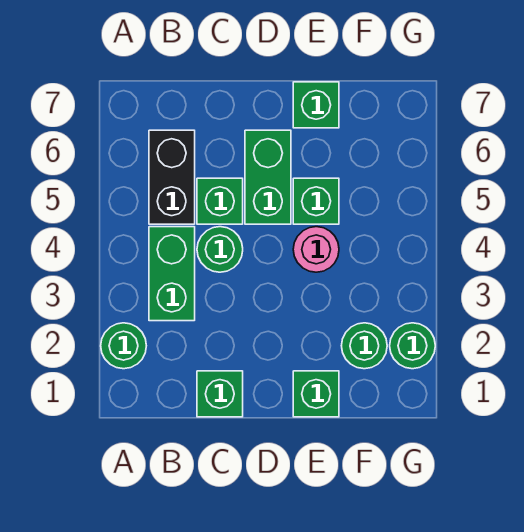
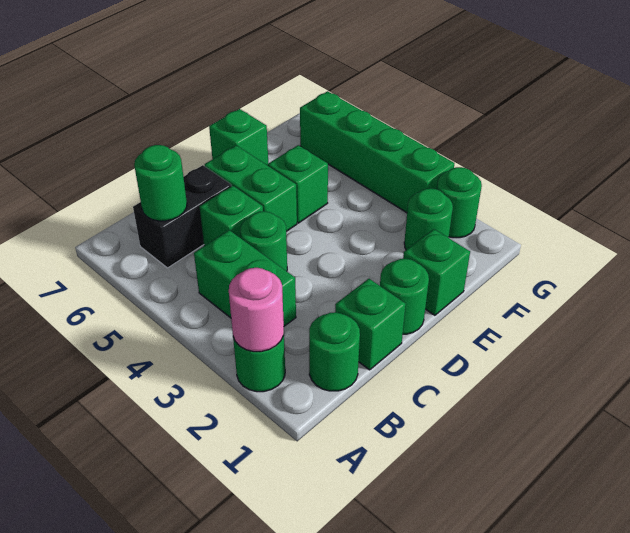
none -> green round brick B1 level 1
black brick B5:B6 level 1 -> black brick B6:C6 level 1
none -> green round brick B6 level 2
none -> green round brick D1 level 1
pink round brick E4 level 1 -> pink round brick A2 level 2
none -> green brick G3:G6 level 1

